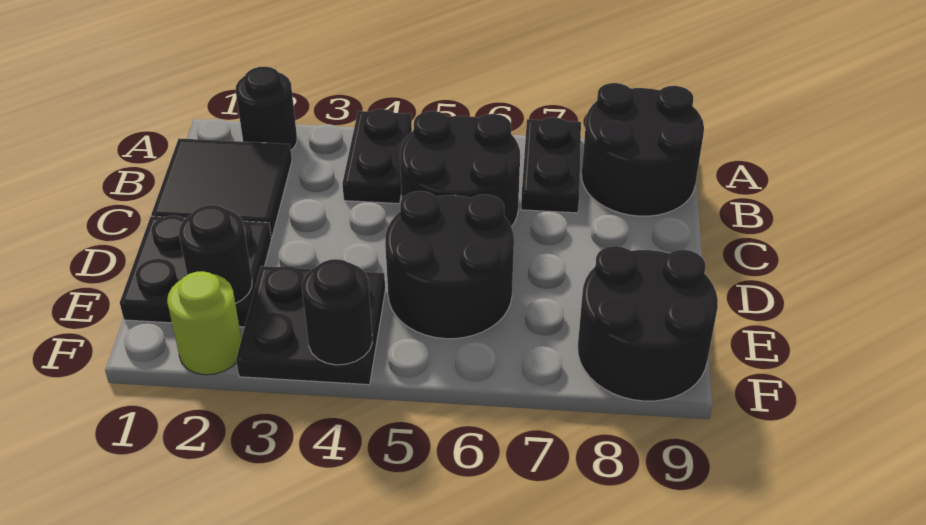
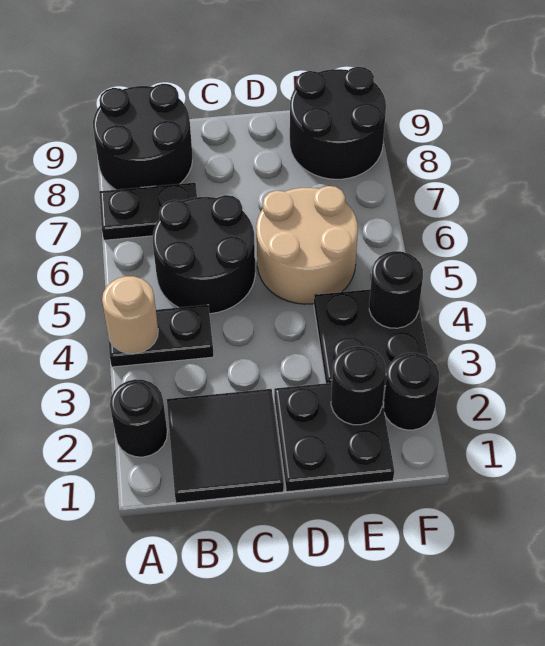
none -> tan round brick A4 level 2
black round brick D5:E6 level 1 -> tan round brick D5:E6 level 1
lime round brick F2 level 1 -> black round brick F2 level 1

